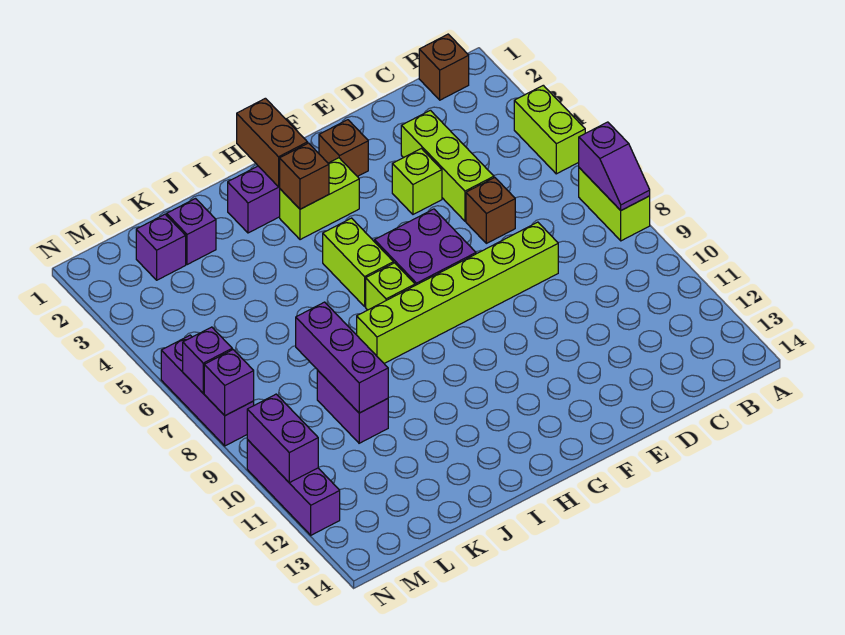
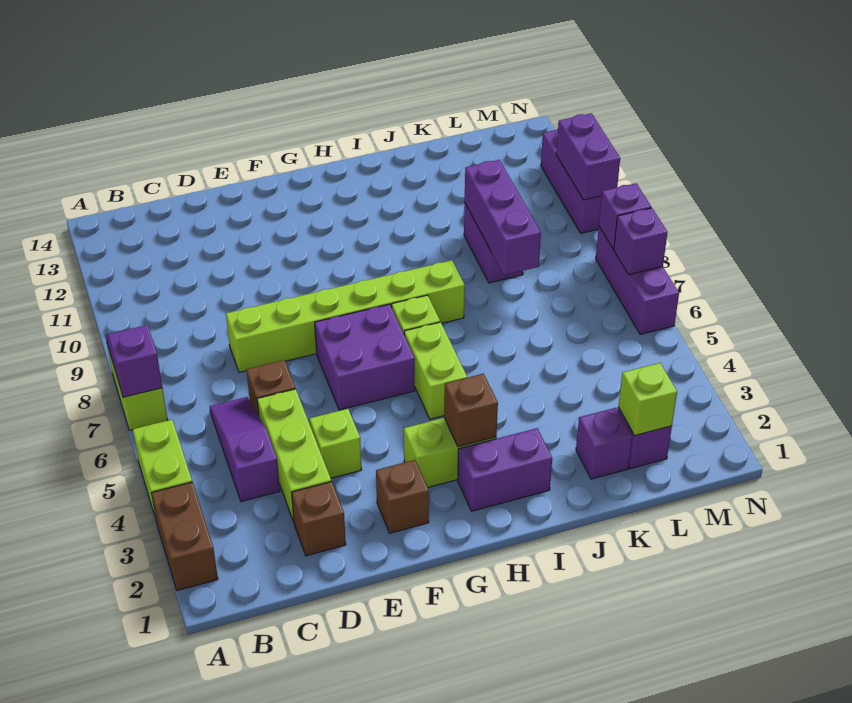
brown brick B1 level 1 -> brown brick D2 level 1
none -> purple slope C4:C6 level 1 top 4
brown brick H1:H2 level 2 -> brown brick A2:A3 level 1
none -> lime brick L2 level 2

